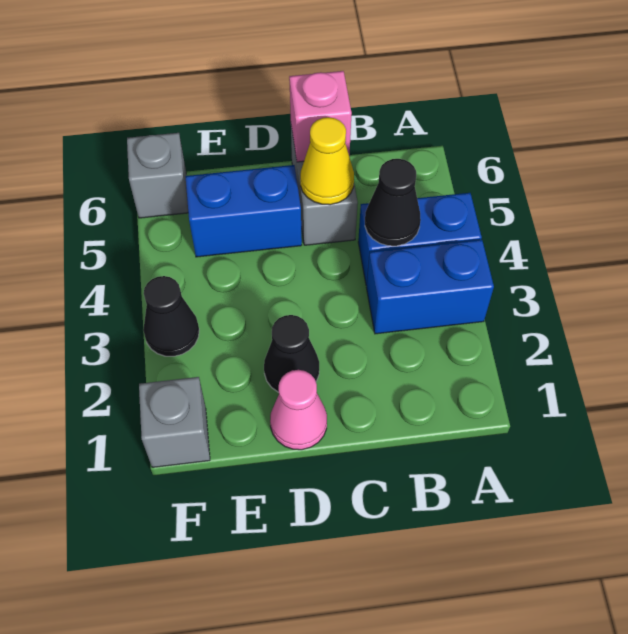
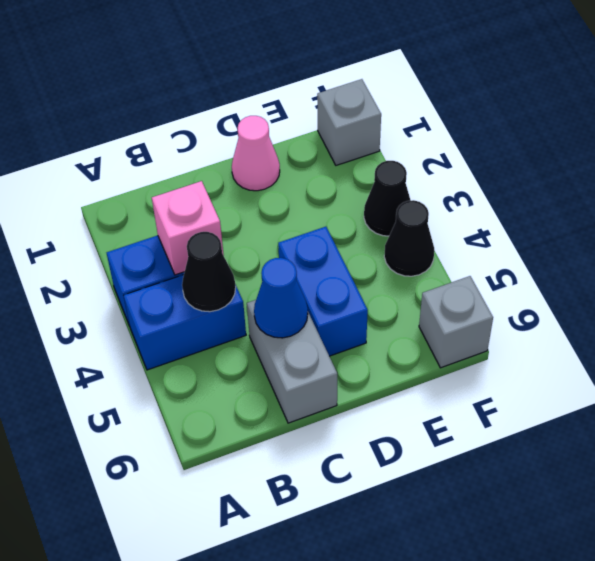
yellow cone C5 level 2 -> blue cone C5 level 2
pink brick C6 level 2 -> pink brick B3 level 2
black cone D2 level 1 -> black cone F4 level 1
blue brick D5:E5 level 1 -> blue brick D4:D5 level 1

